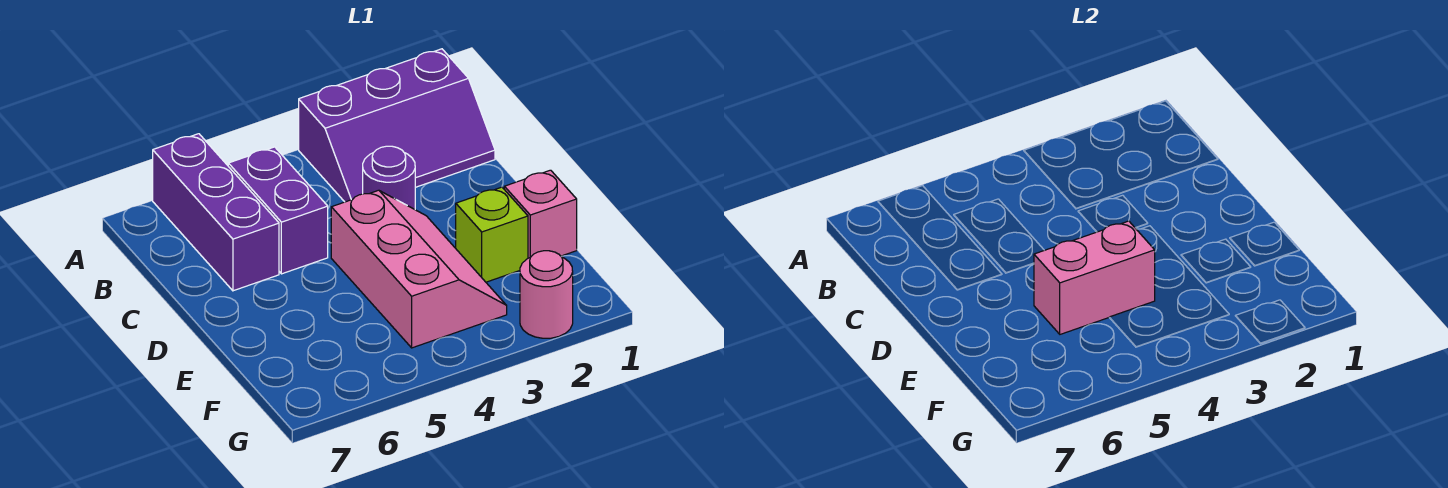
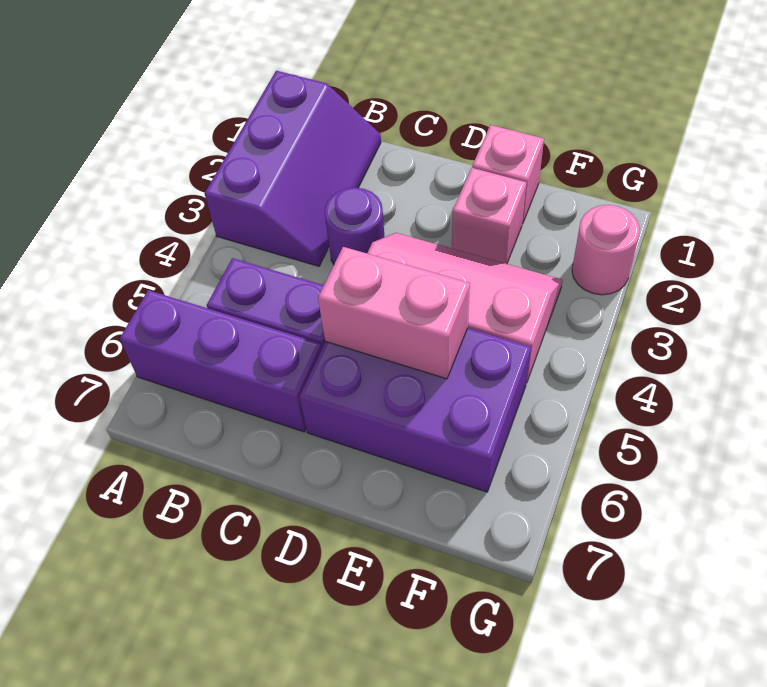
none -> purple brick D5:F6 level 1
lime brick E2 level 1 -> pink brick E2 level 1
pink brick E4:E5 level 2 -> pink brick D5:E5 level 2

